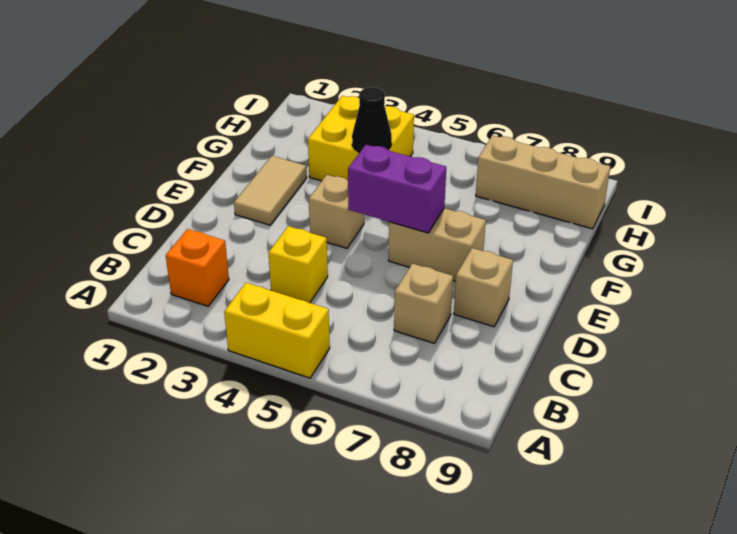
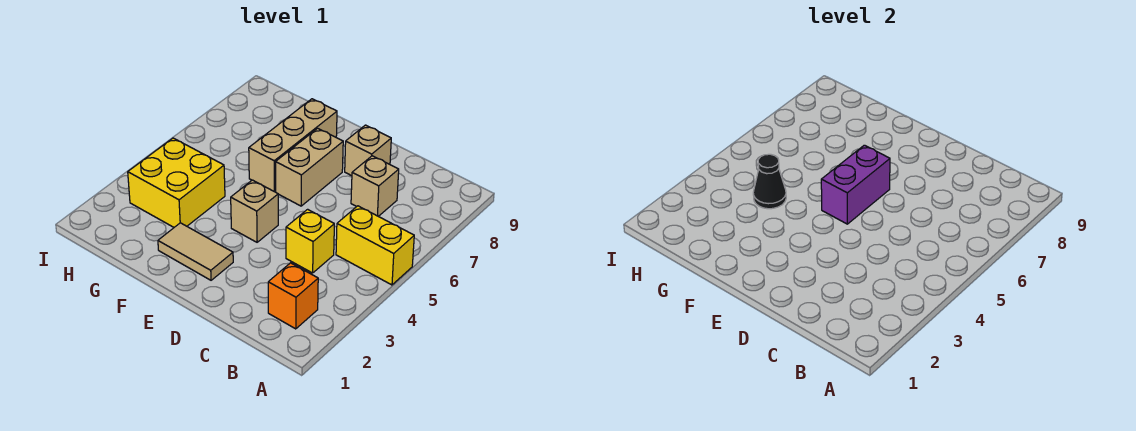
yellow brick A4:A5 level 1 -> yellow brick A5:B5 level 1
tan brick H7:H9 level 1 -> tan brick F6:F8 level 1

